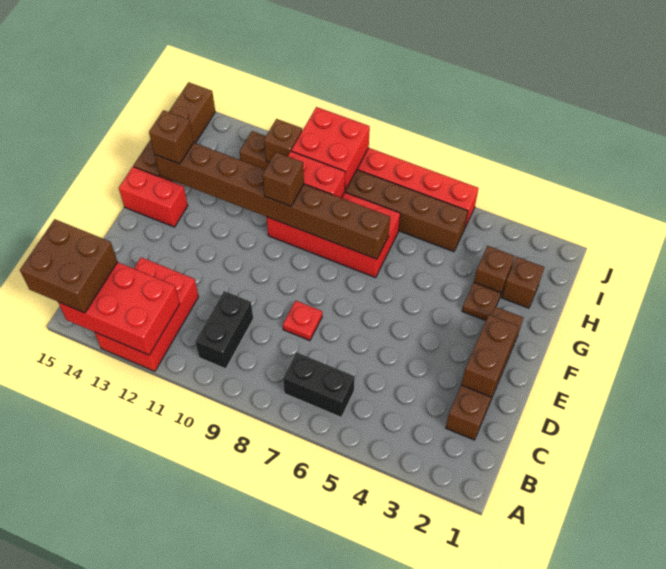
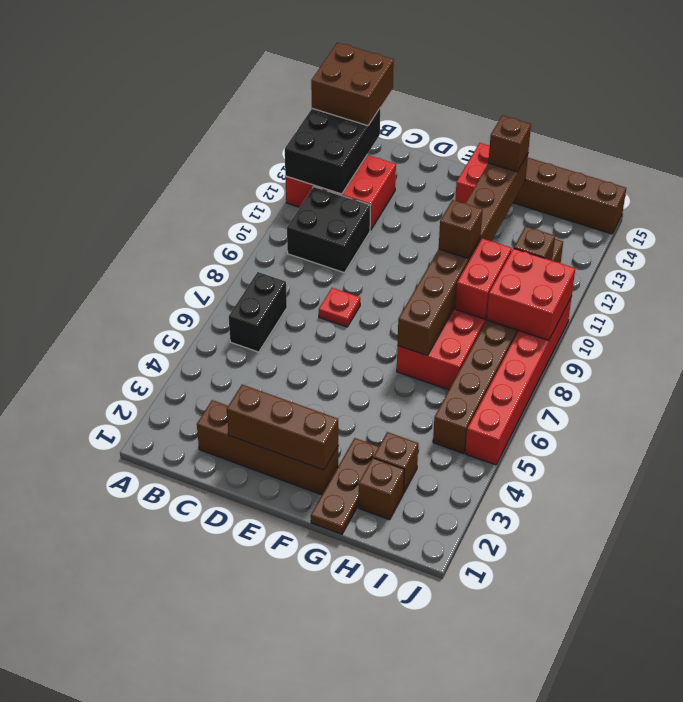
red brick A12:B14 level 2 -> black brick A12:B14 level 2
black brick B10:C10 level 1 -> black brick B10:C11 level 1
brown brick D2:E2 level 2 -> brown brick D2:F2 level 2
brown plate G3 level 1 -> brown plate G1:G3 level 1

